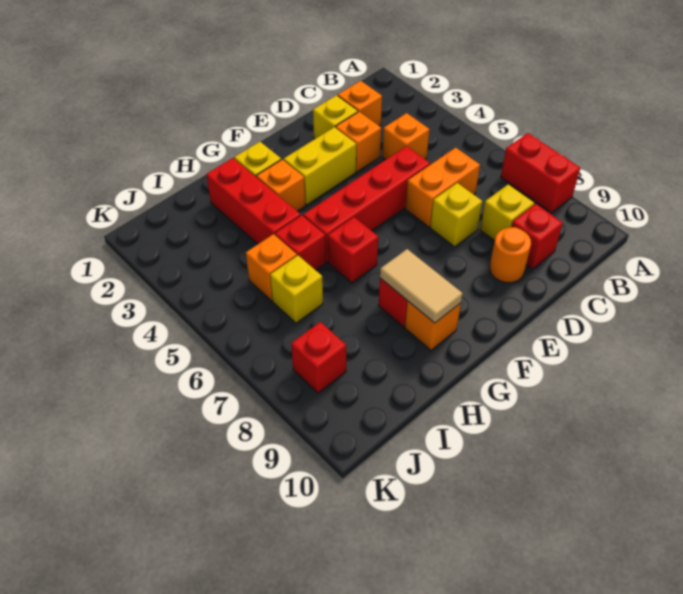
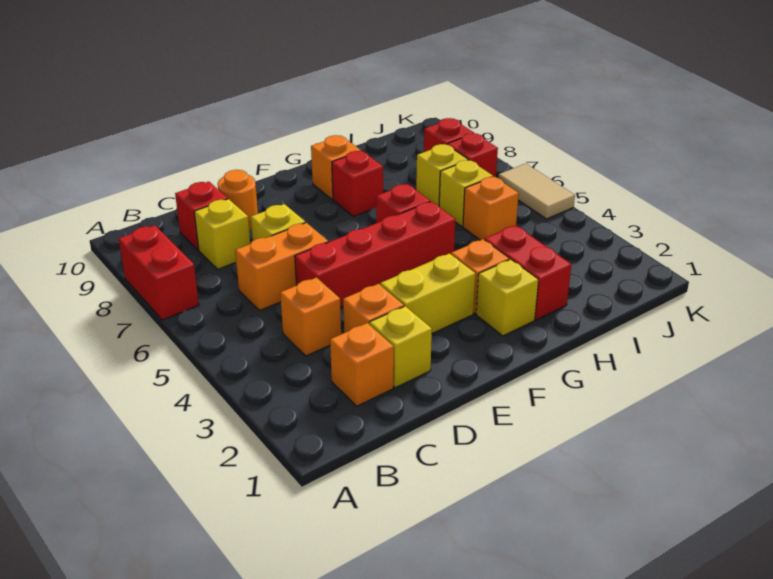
tan tile G8:G9 level 2 -> tan tile K5:K6 level 1
red brick H2:H4 level 1 -> red brick H2:H3 level 1
red brick H5 level 1 -> red brick J7 level 1
none -> yellow brick I7 level 1

